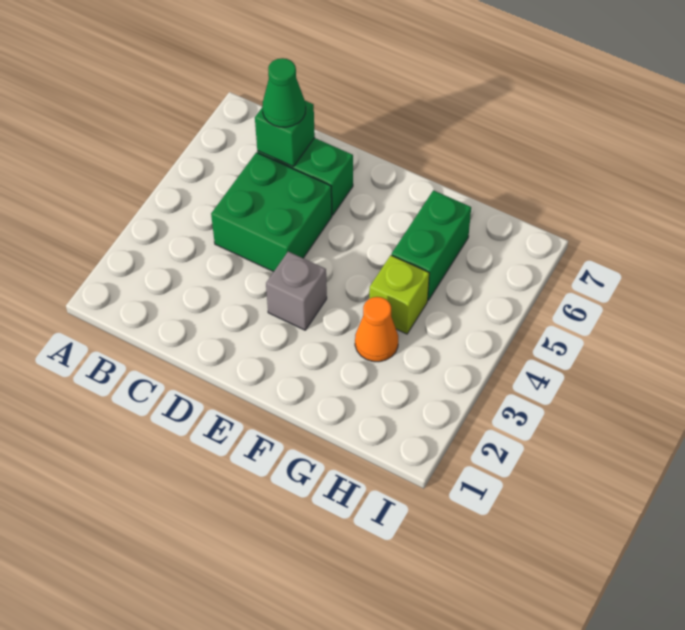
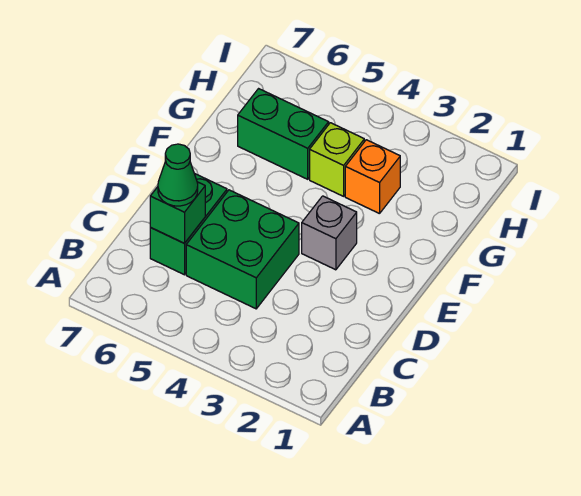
orange cone G3 level 1 -> orange brick G3 level 1

